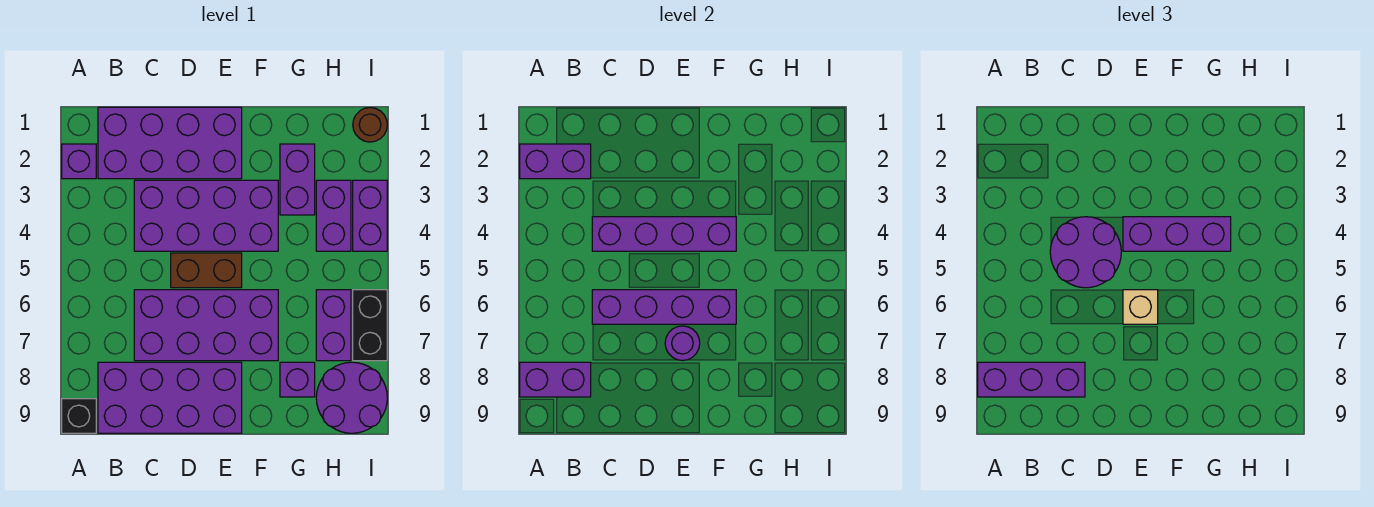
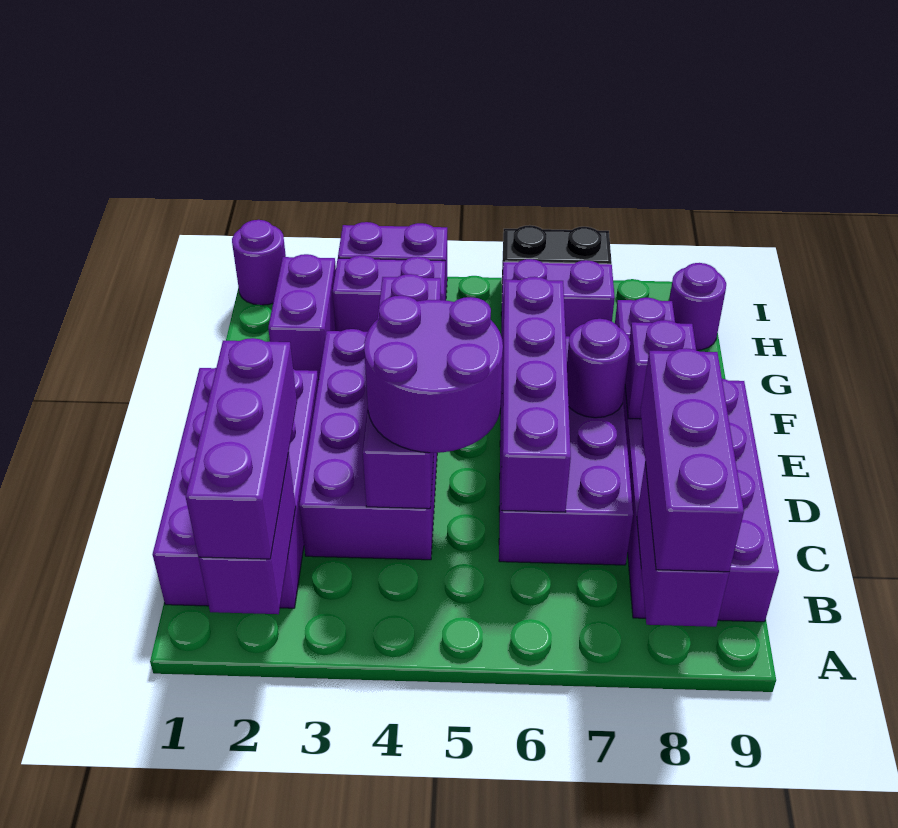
purple brick A2 level 1 -> purple brick E8 level 2
black brick A9 level 1 -> none
brown brick D5:E5 level 1 -> none
purple brick E4:G4 level 3 -> purple brick A2:C2 level 3
tan brick E6 level 3 -> none
purple brick G2:G3 level 1 -> purple brick G2:H2 level 1
purple round brick H8:I9 level 1 -> purple round brick H9 level 1
brown round brick I1 level 1 -> purple round brick I1 level 1

